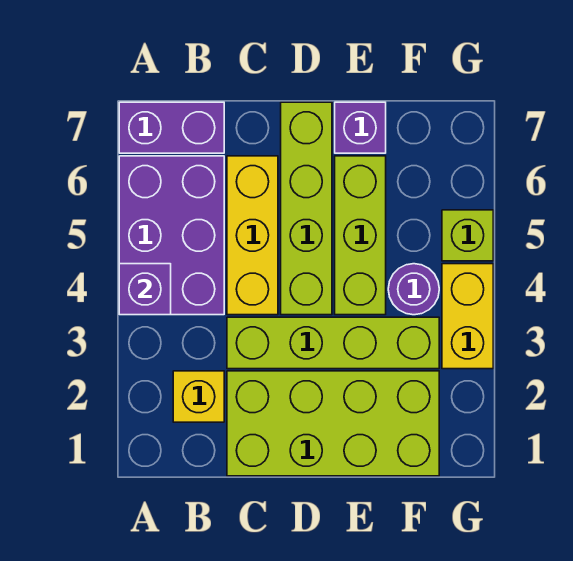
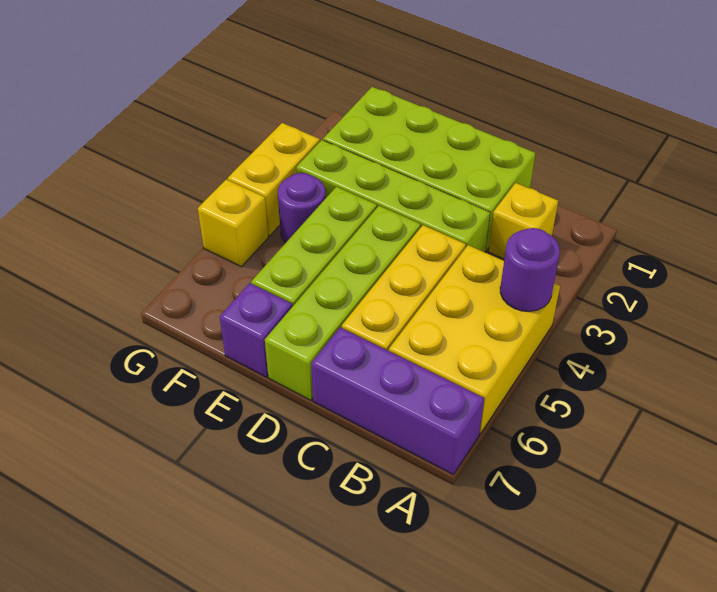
purple brick A4:B6 level 1 -> yellow brick A4:B6 level 1
purple brick A4 level 2 -> purple round brick A4 level 2
purple brick A7:B7 level 1 -> purple brick A7:C7 level 1
lime brick G5 level 1 -> yellow brick G5 level 1

